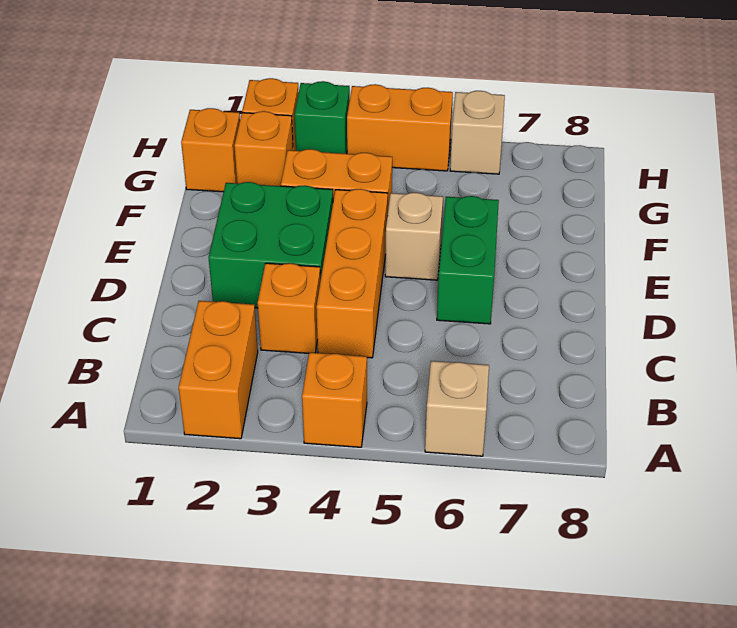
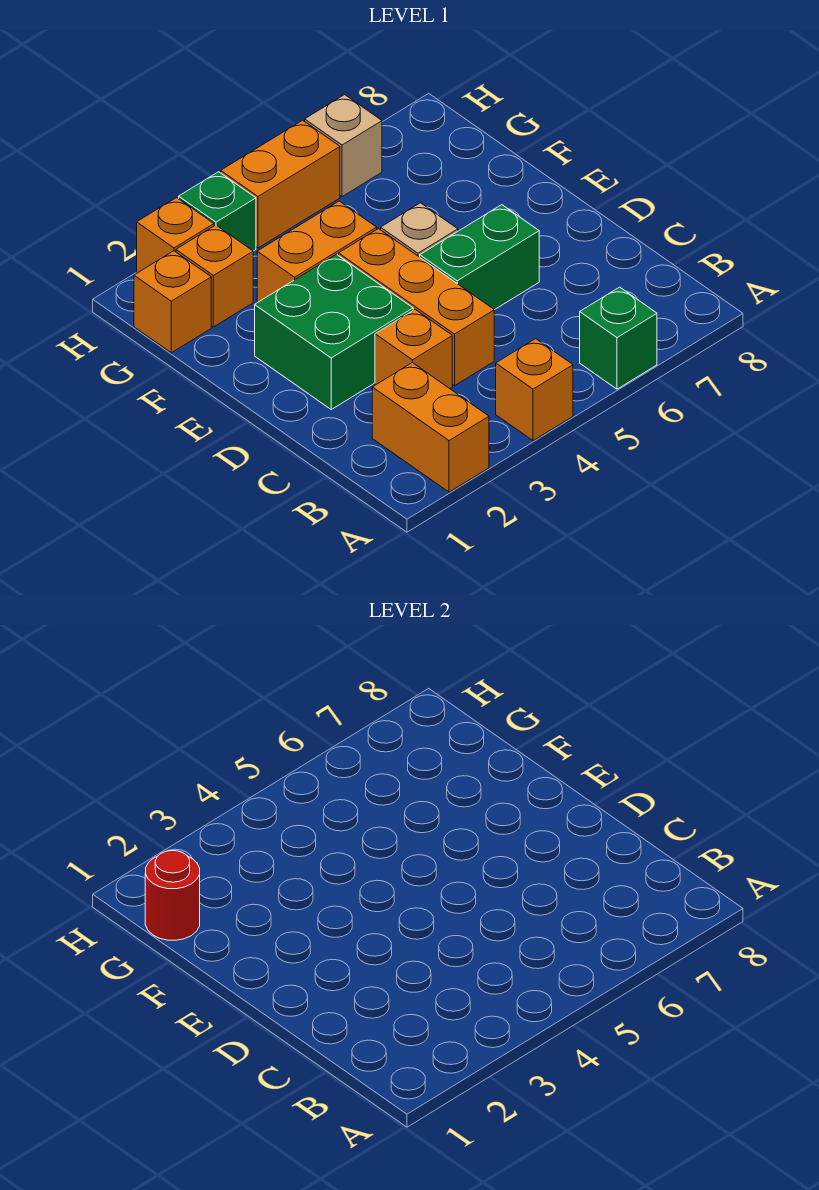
tan brick A6 level 1 -> green brick A6 level 1
green brick D6:E6 level 1 -> green brick D5:D6 level 1
none -> red round brick G1 level 2

